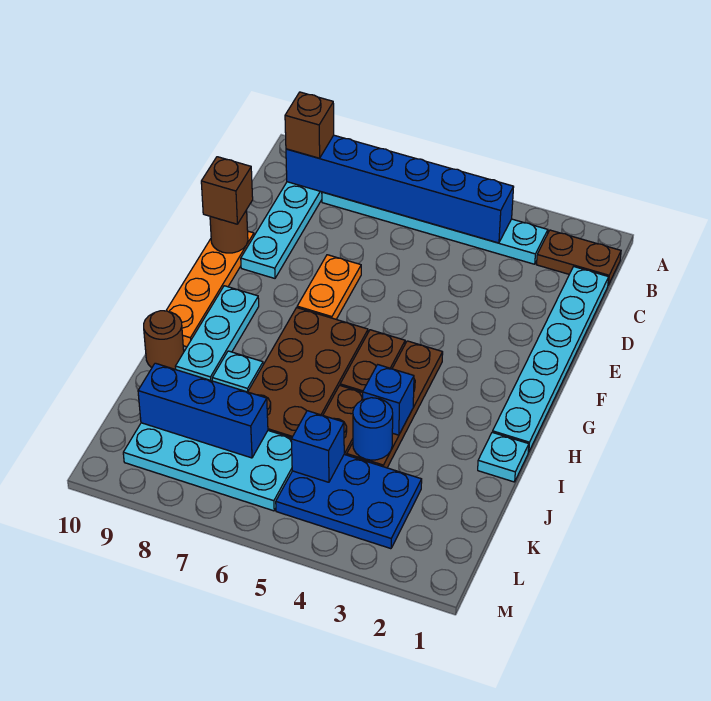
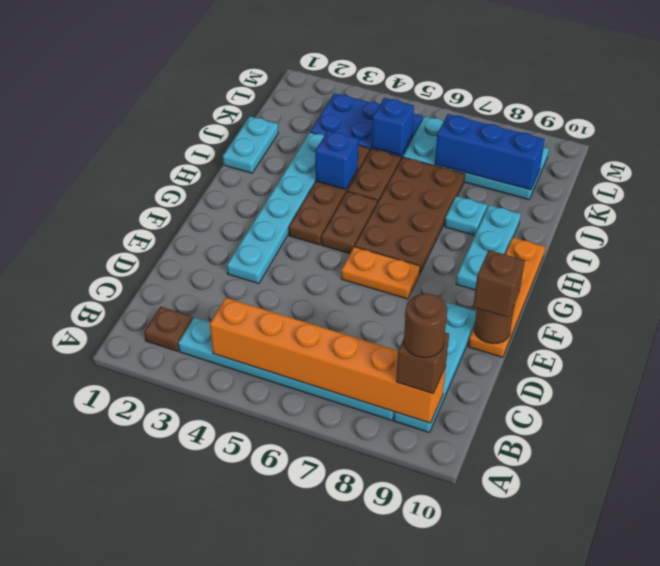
brown plate B1:B2 level 1 -> brown plate B2 level 1
blue brick B4:B9 level 2 -> orange brick B4:B9 level 2
cyan plate C1:H1 level 1 -> cyan plate E3:J3 level 1
orange plate E7:F7 level 1 -> orange plate F6:F7 level 1
cyan plate I1 level 1 -> cyan plate I1:J1 level 1
brown round brick I10 level 1 -> brown round brick B9 level 4
blue round brick J4 level 2 -> none

